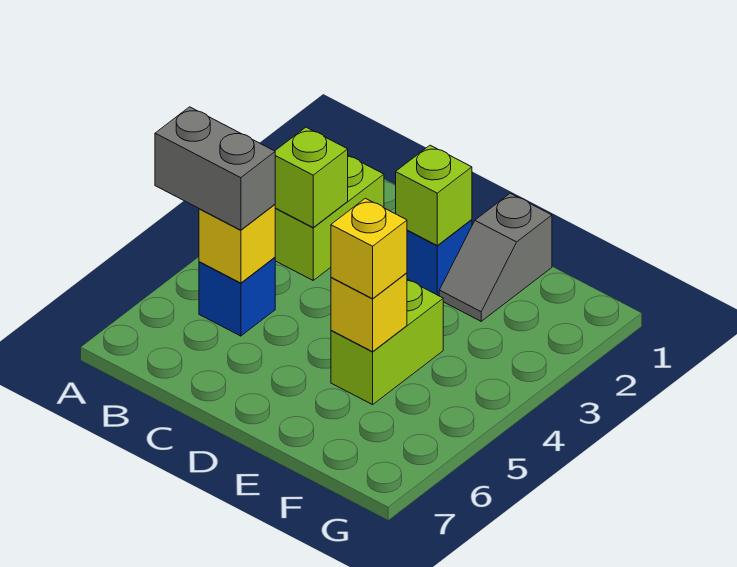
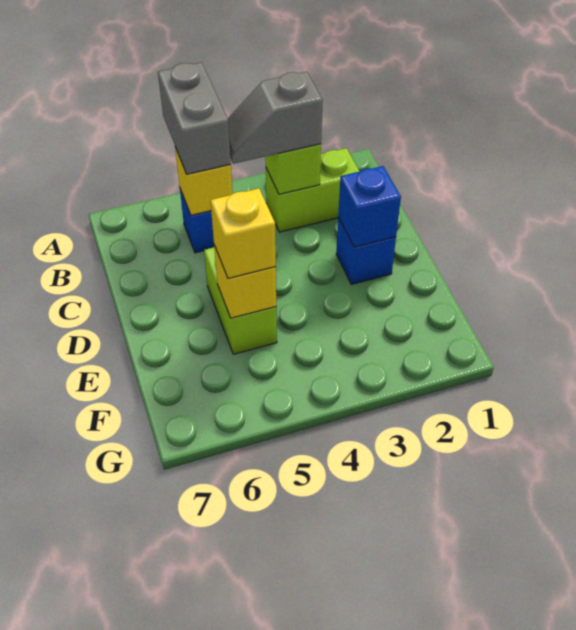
lime brick D2 level 2 -> blue brick D2 level 2
grey slope E1:E2 level 1 top 1 -> grey slope B3:B4 level 3 top 3
lime brick E4:E5 level 1 -> lime brick D5:E5 level 1

